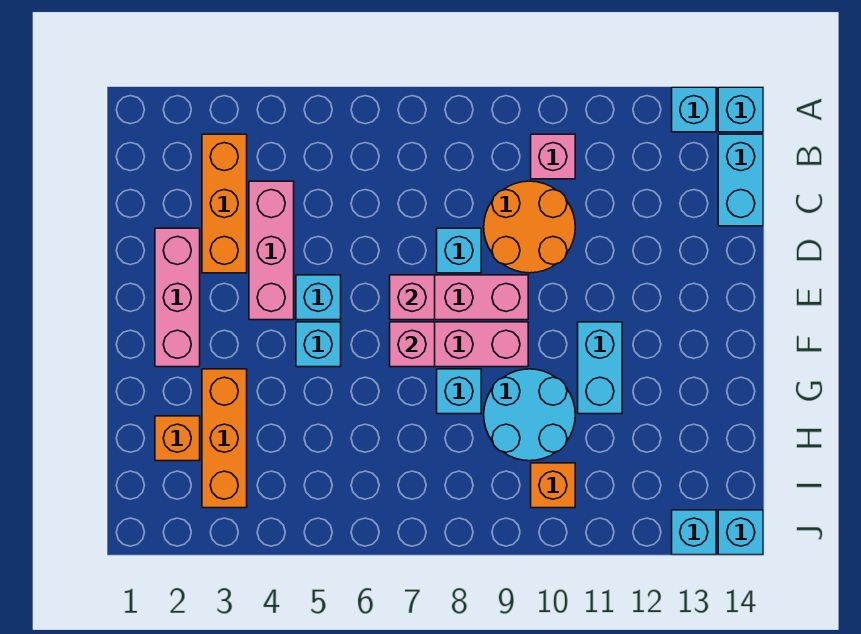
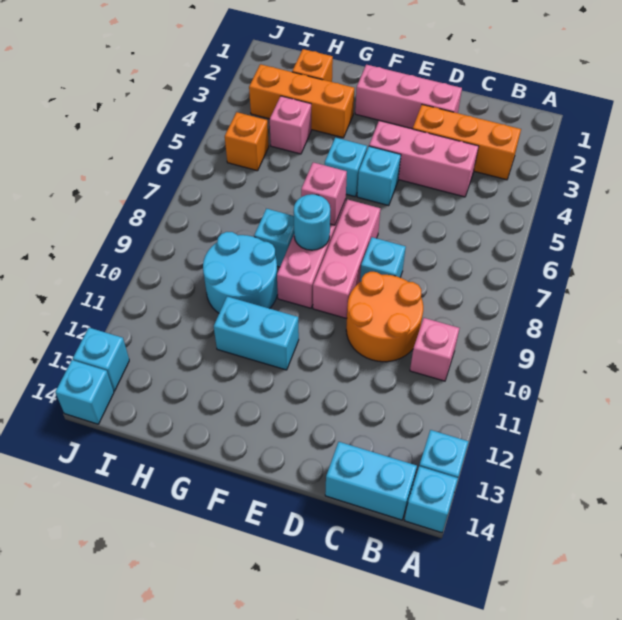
pink brick E7 level 2 -> pink brick H4 level 1
none -> cyan round brick F8 level 2
orange brick I10 level 1 -> orange brick I5 level 1

